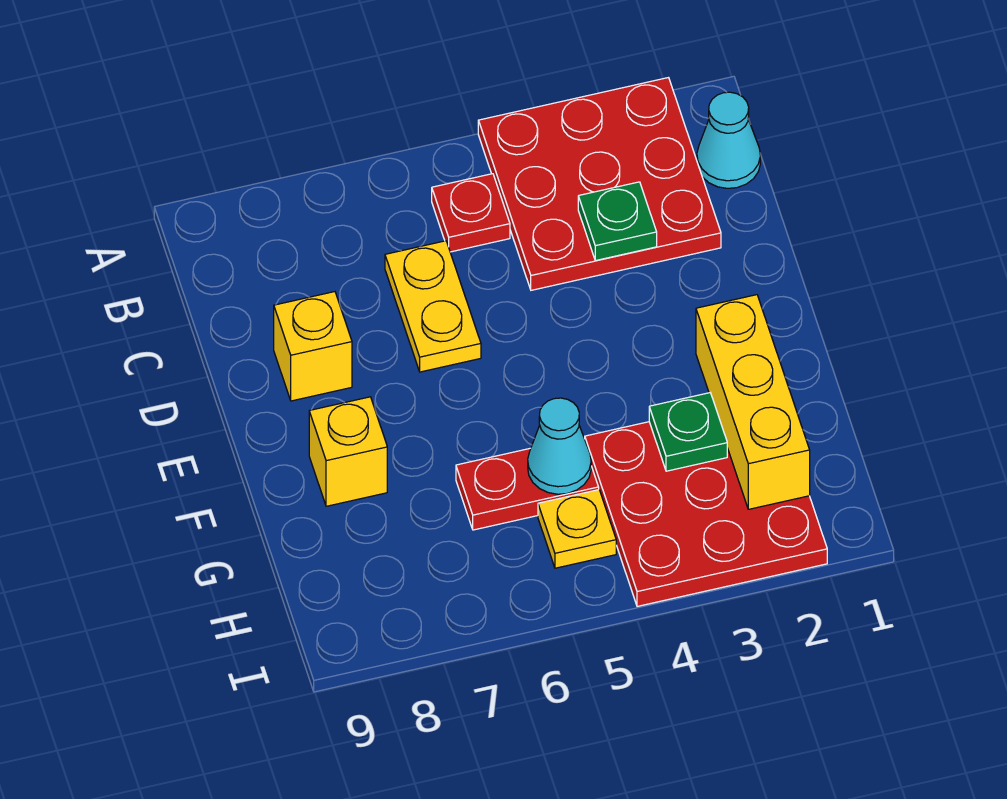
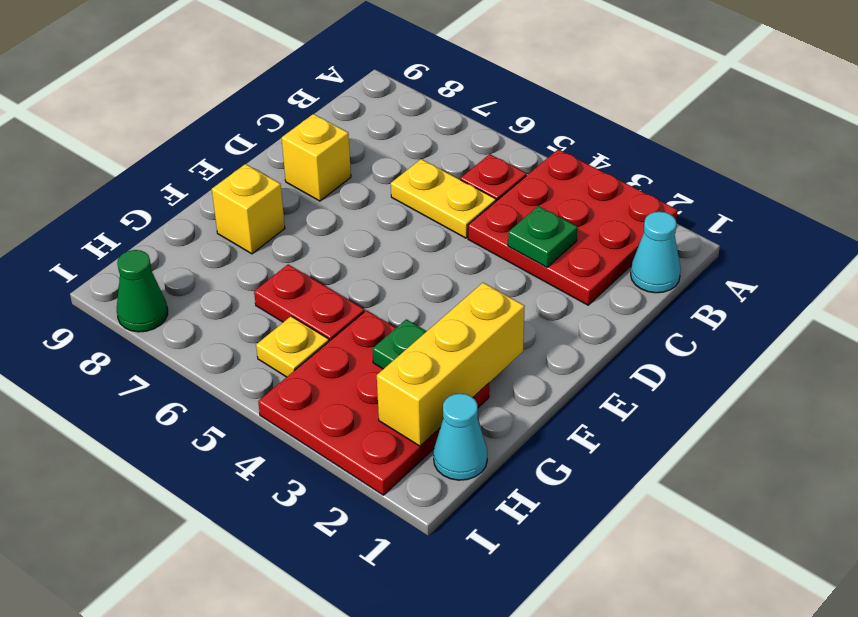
yellow plate C6:D6 level 1 -> yellow plate C5:C6 level 1
cyan cone G5 level 2 -> cyan cone H1 level 1
none -> green cone I8 level 1

